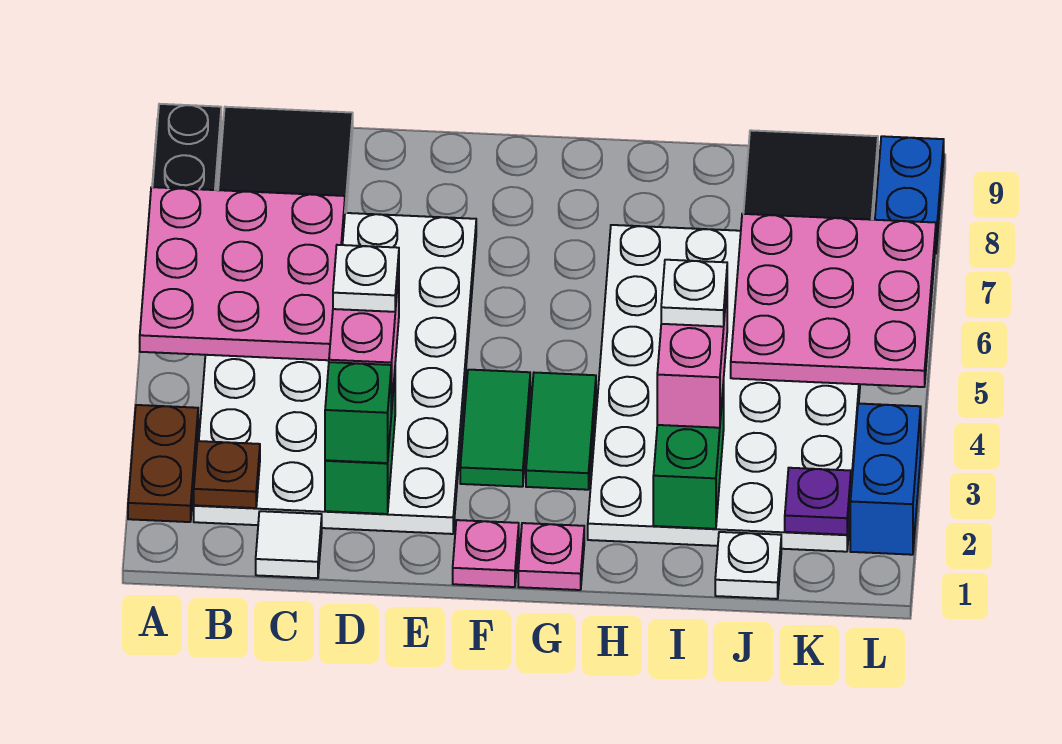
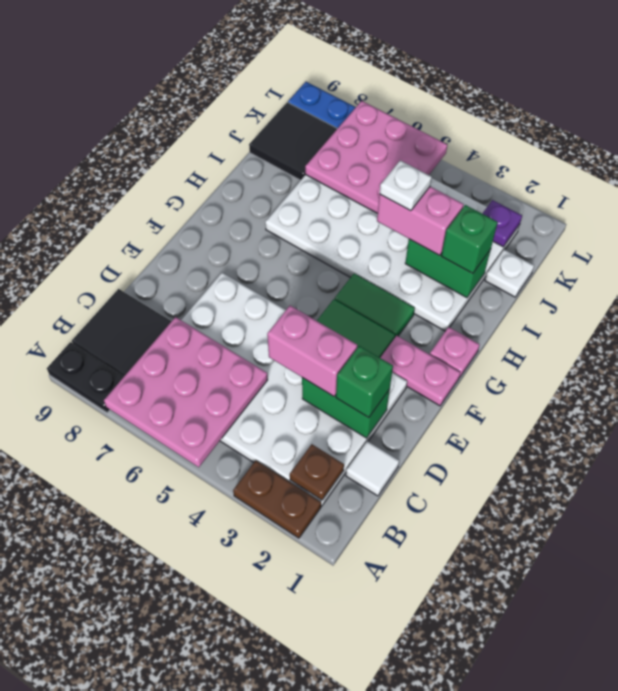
white plate D4 level 4 -> none
pink plate F1 level 1 -> pink plate F1:F2 level 1
none -> green brick I2 level 3
blue brick L2:L3 level 1 -> none

